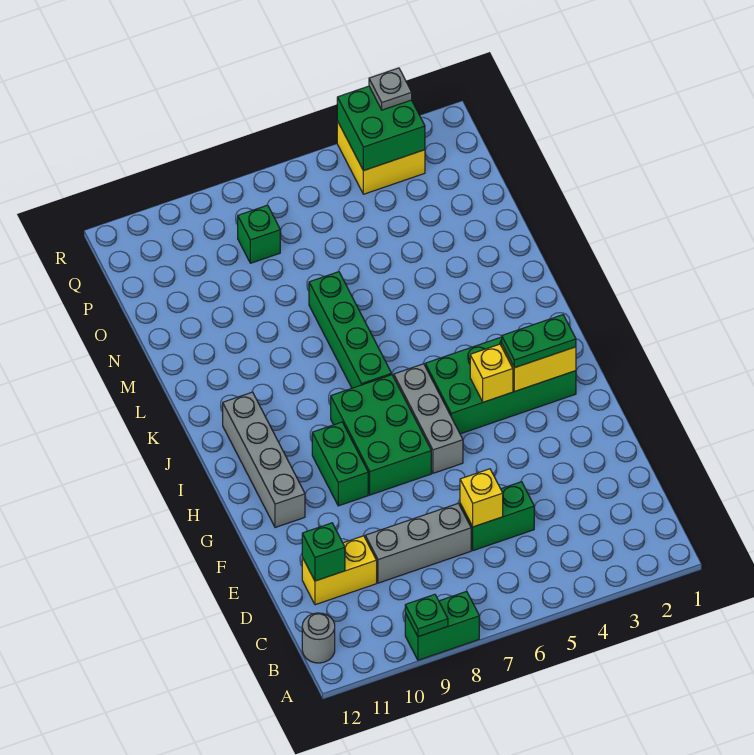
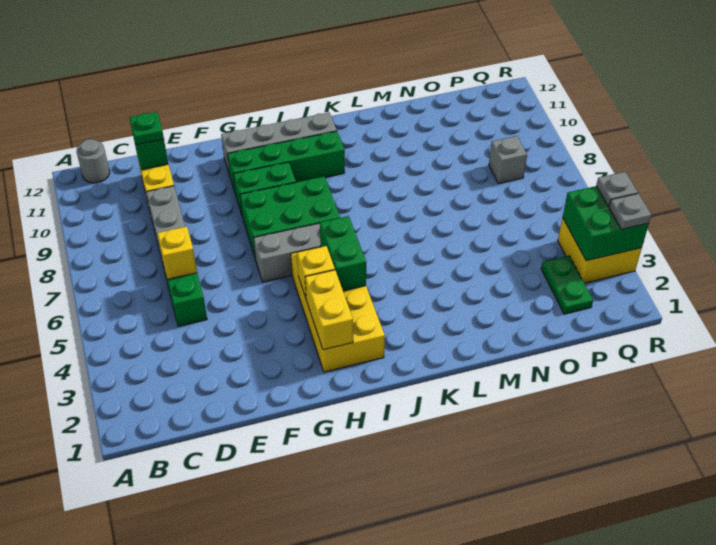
green brick A8:A9 level 1 -> green brick I4:I5 level 2
green plate A9 level 2 -> green plate D11 level 3
green brick H2:I5 level 1 -> yellow brick H2:I5 level 1
green plate H2:H3 level 3 -> green plate P2:P3 level 1
green brick J7:M7 level 1 -> green brick G10:J10 level 1
green brick P8 level 1 -> grey brick P8 level 1
none -> grey plate R4 level 3

